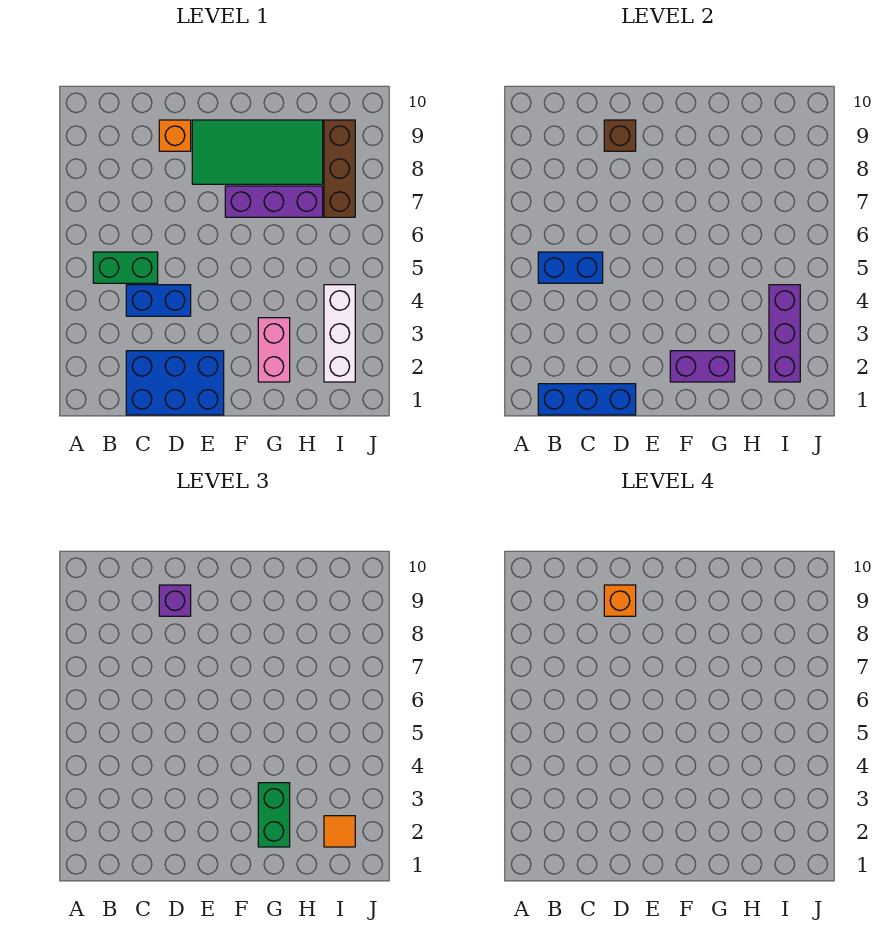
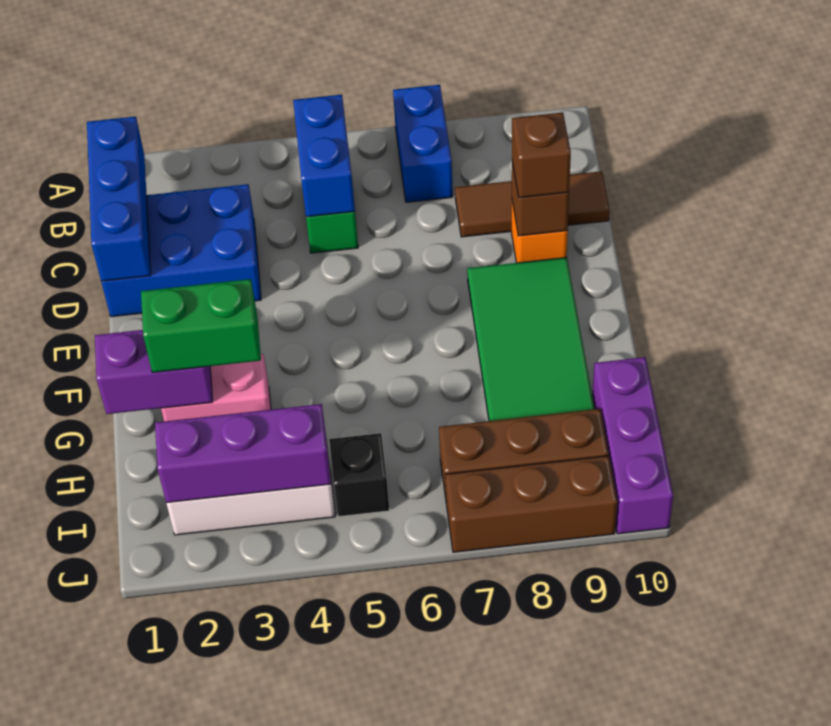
blue brick C1:E2 level 1 -> blue brick C1:D3 level 1
blue brick C4:D4 level 1 -> blue brick A7:B7 level 1
none -> brown tile C8:C10 level 1
purple brick D9 level 3 -> brown brick D9 level 3
orange brick D9 level 4 -> none
purple brick F2:G2 level 2 -> purple brick G1:G2 level 2
purple brick F7:H7 level 1 -> purple brick H10:J10 level 1
orange tile I2 level 3 -> none
none -> black brick I5 level 1
none -> brown brick J7:J9 level 1

